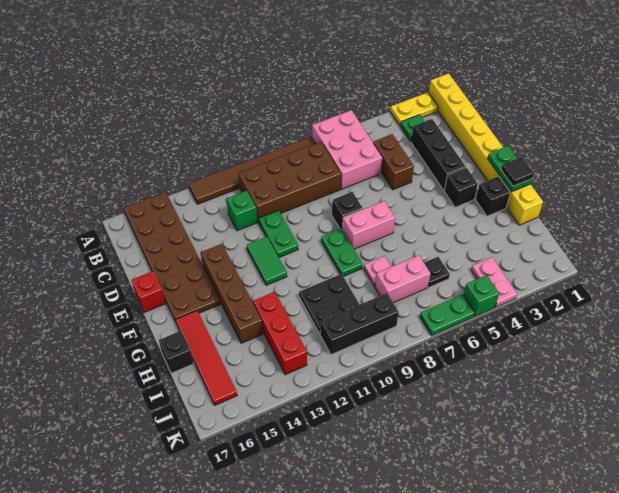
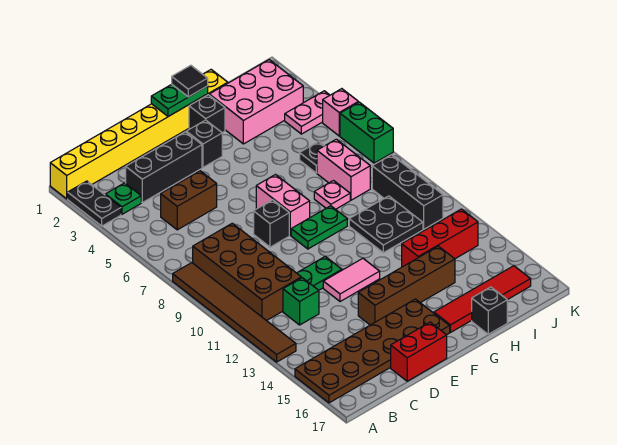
yellow plate A2:A3 level 1 -> black plate A2:A3 level 1
pink brick A6:C7 level 1 -> pink brick H2:J3 level 1
green tile E12:F12 level 1 -> pink tile E12:F12 level 1
red brick E17 level 1 -> red brick D17:E17 level 1
green brick K5 level 1 -> pink brick K5 level 1
green plate K6:K7 level 1 -> green brick K6:K7 level 1

